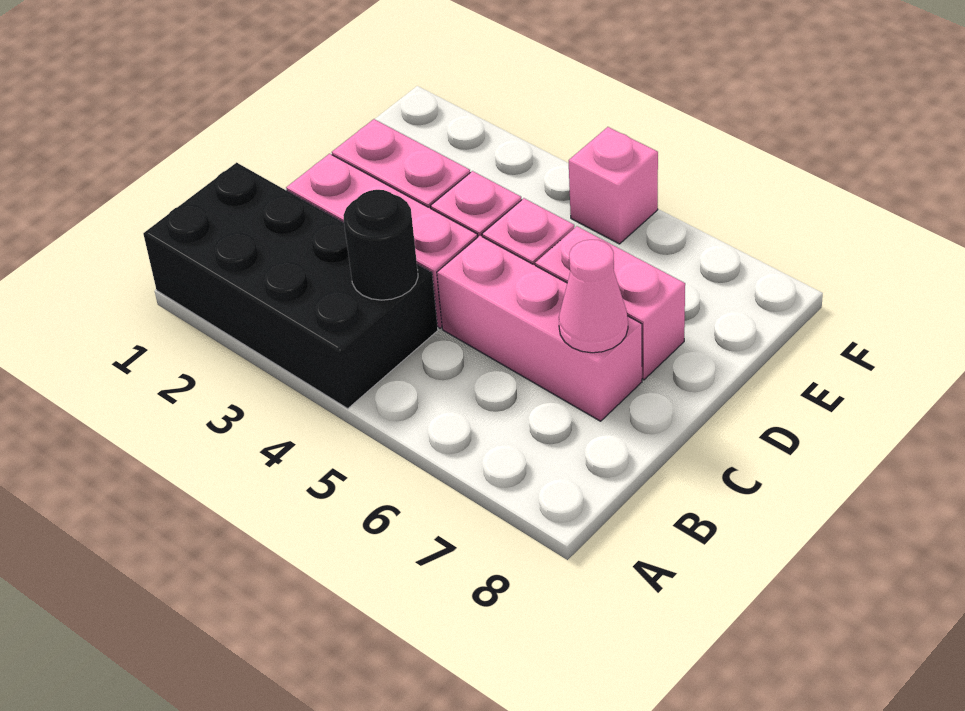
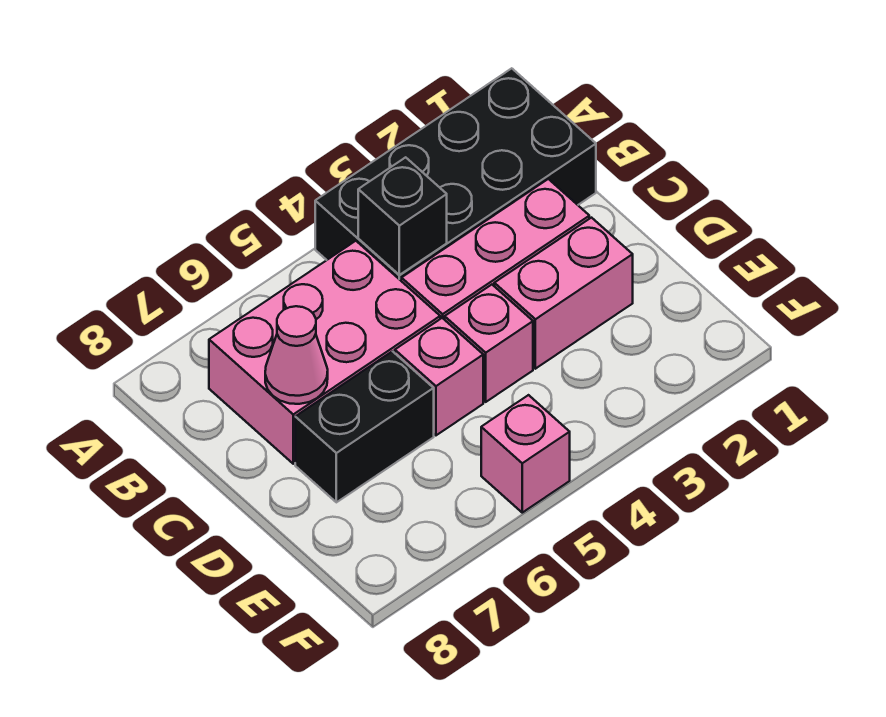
black round brick B4 level 2 -> black brick B4 level 2
pink brick C5:C7 level 1 -> pink brick B5:C7 level 1
pink brick D6:D7 level 1 -> black brick D6:D7 level 1

